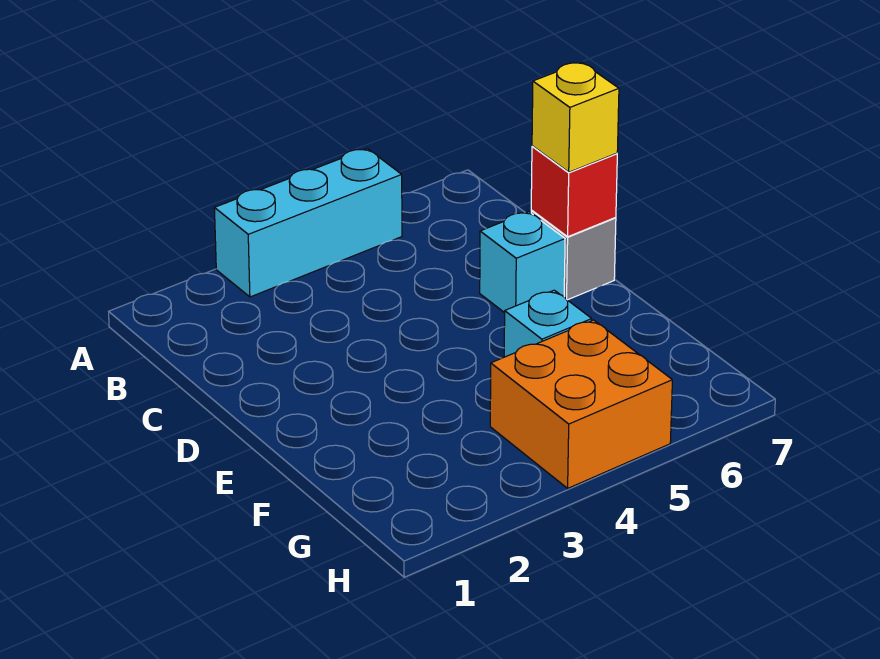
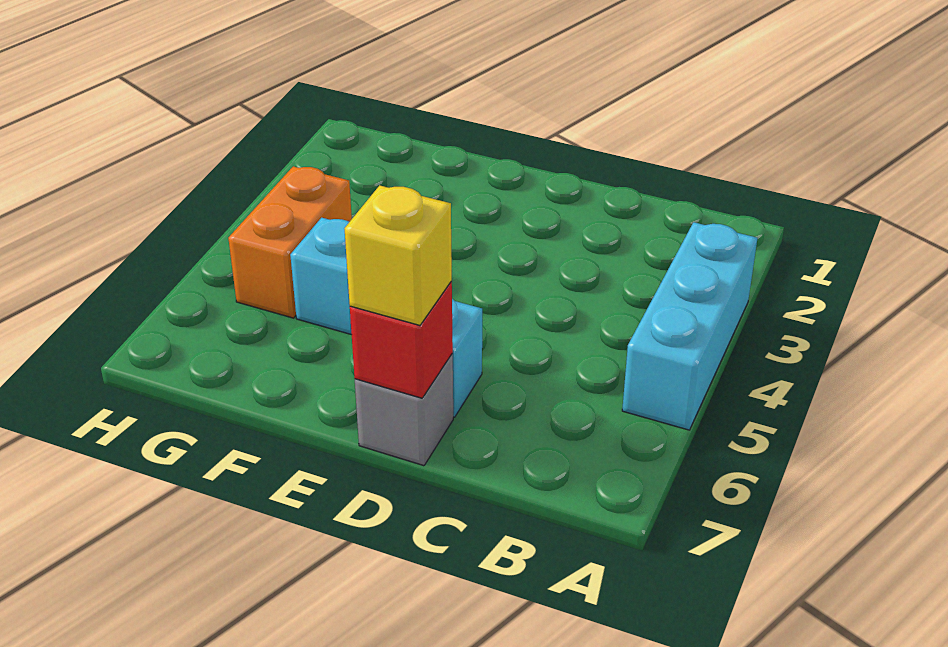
orange brick G4:H5 level 1 -> orange brick G4:G5 level 1

